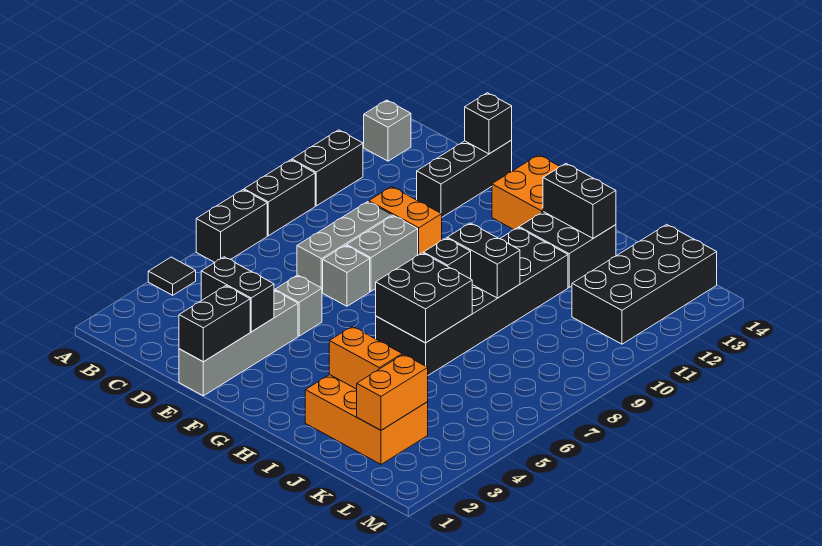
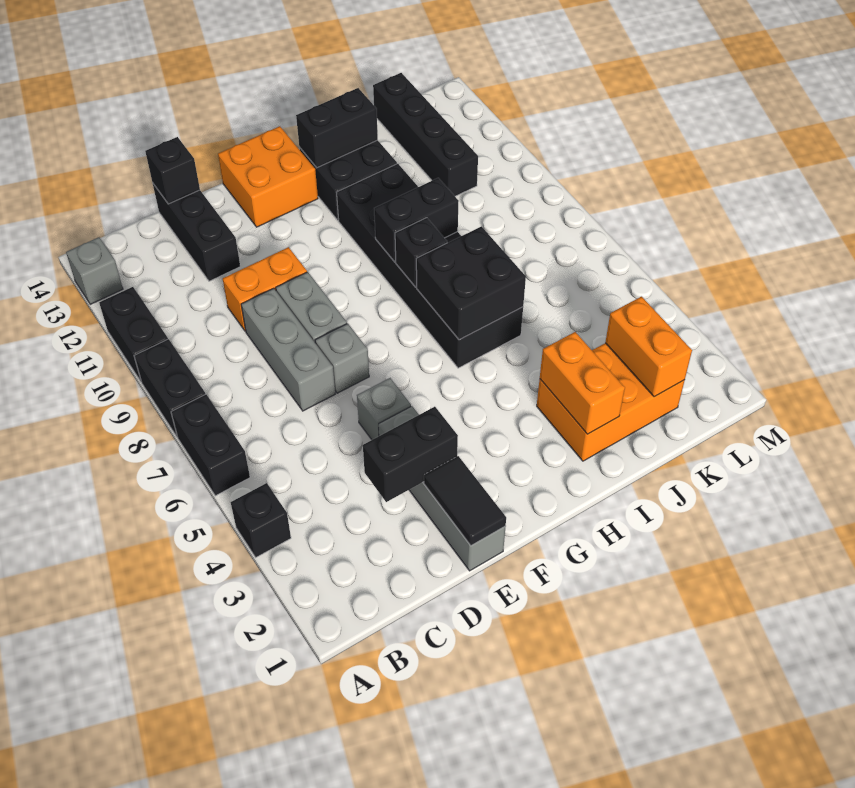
black tile A4 level 1 -> black brick A4 level 1
black brick E1:E2 level 2 -> black tile E1:E2 level 2
orange brick I3:J3 level 2 -> orange brick I2:I3 level 2
black brick K11:L14 level 1 -> black brick K11:K14 level 1

